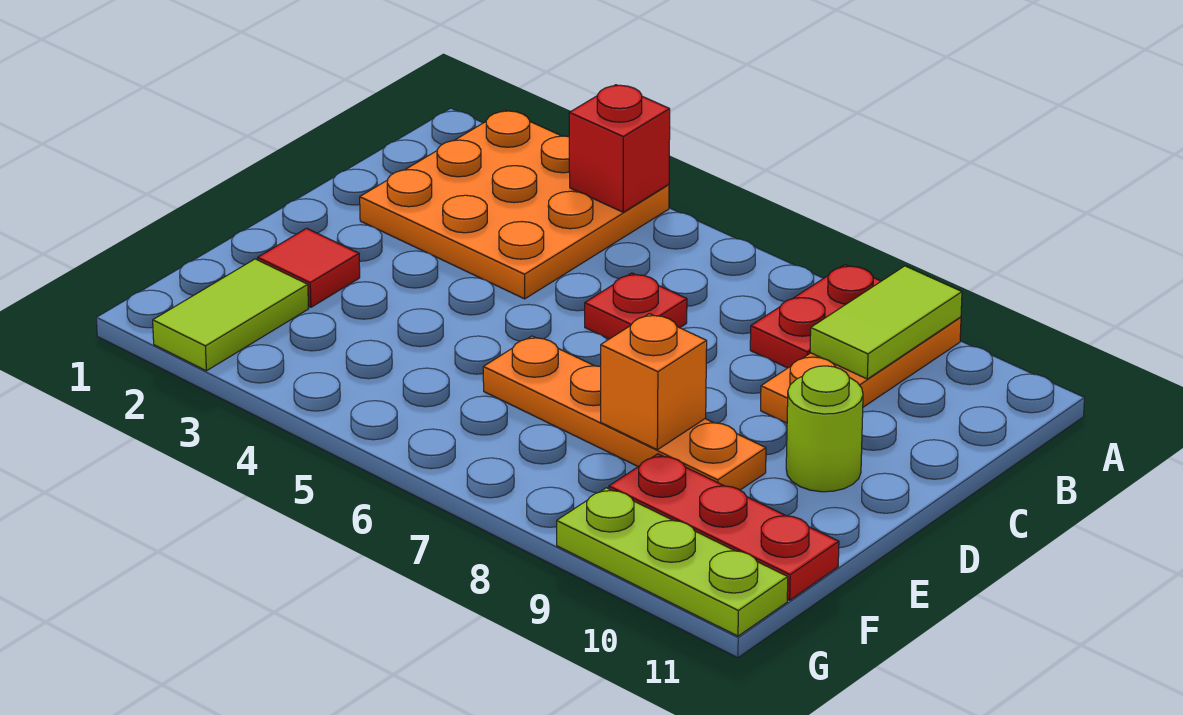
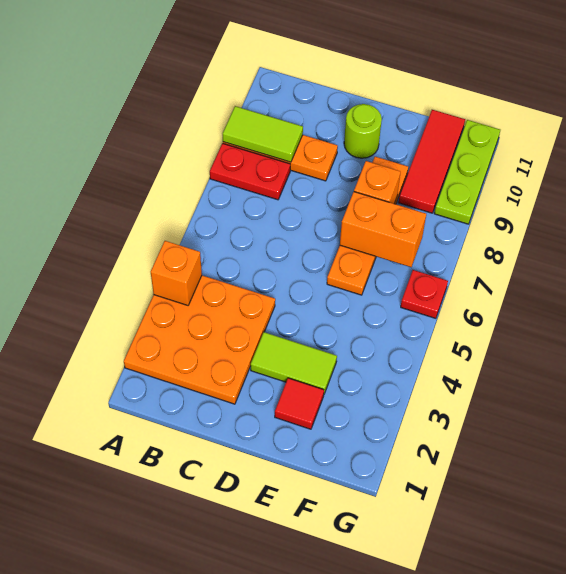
red brick A4 level 2 -> orange brick A4 level 2
red plate C6 level 1 -> red plate G6 level 1
none -> orange brick E7:F7 level 2
lime tile F2:G2 level 1 -> lime tile D3:E3 level 1
red plate F9:F11 level 1 -> red tile F9:F11 level 1

